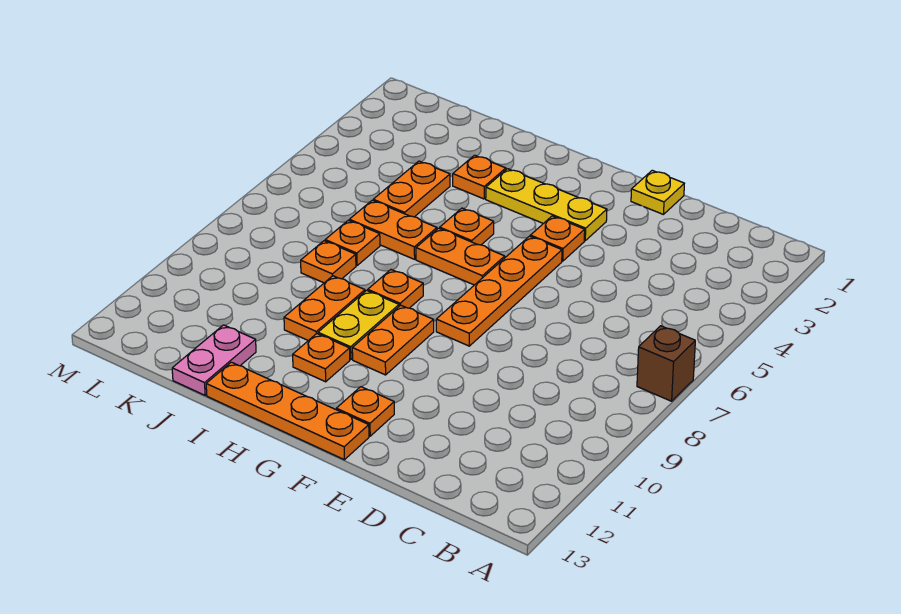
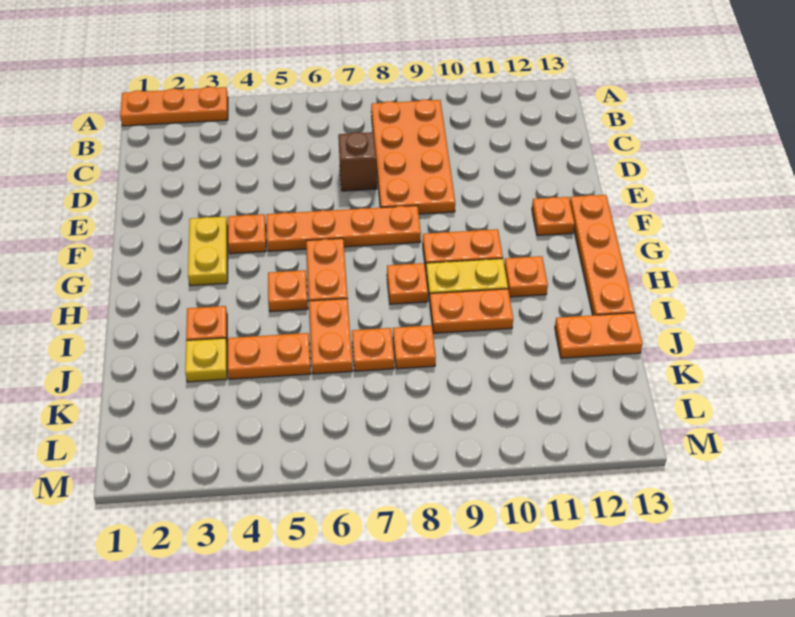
none -> orange plate A1:A3 level 1
brown brick A7 level 1 -> brown brick D7 level 1
none -> orange plate B8:E9 level 1
yellow plate E1 level 1 -> yellow plate J3 level 1
yellow plate F3:H3 level 1 -> yellow plate F3:G3 level 1
pink plate J12:J13 level 1 -> orange plate J12:J13 level 1

